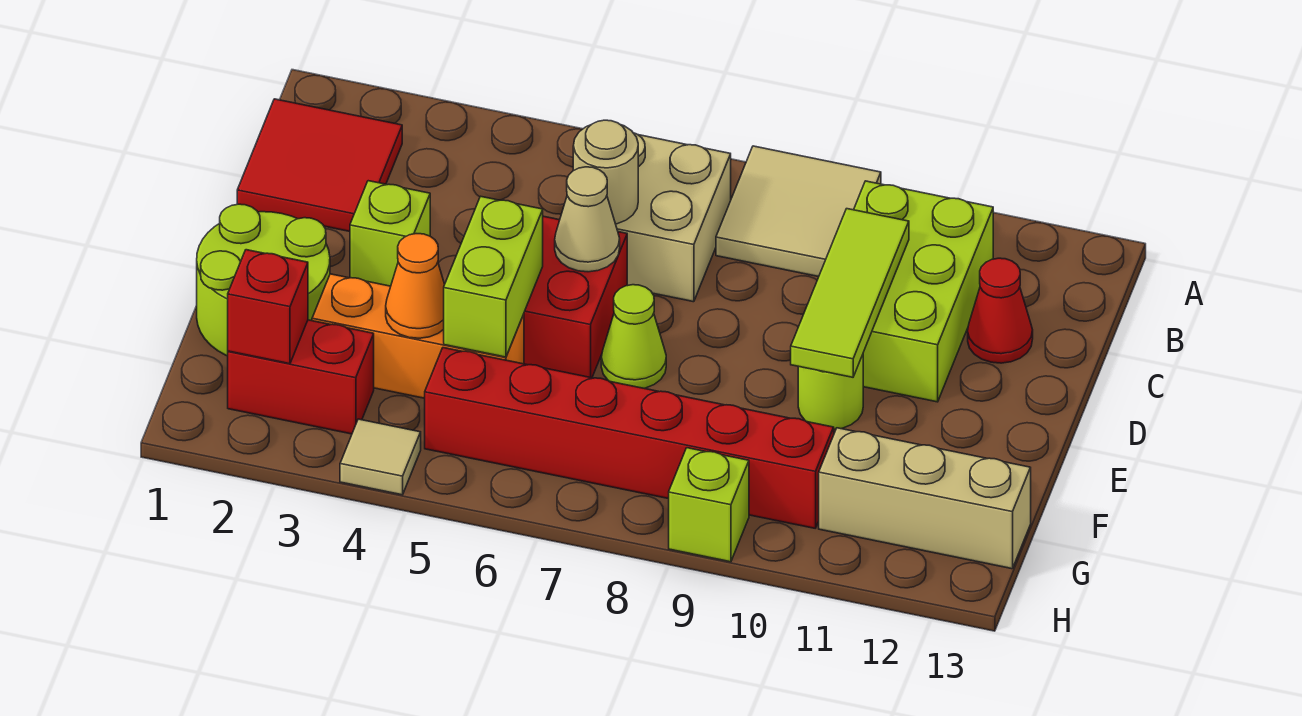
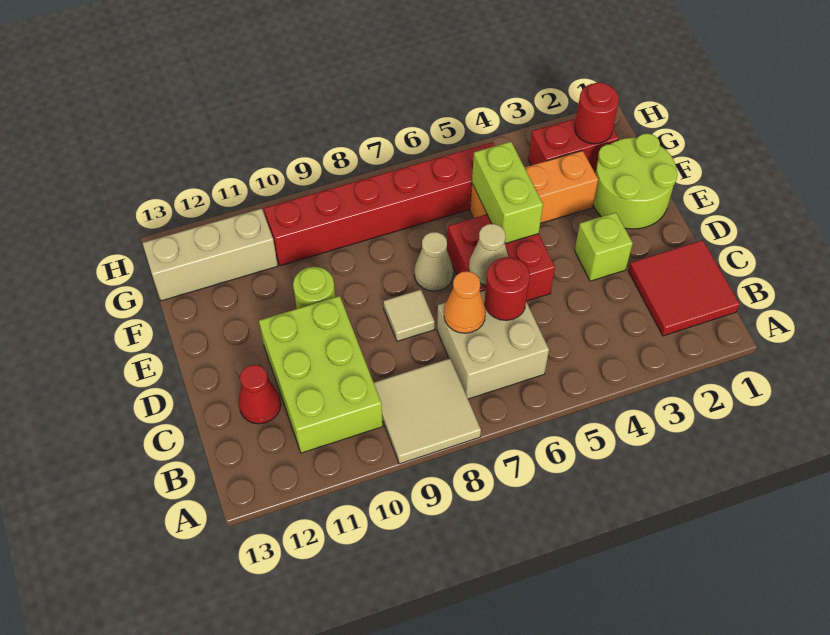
tan round brick C6 level 2 -> red round brick C6 level 2
lime tile C10:E10 level 2 -> none
lime cone E7 level 1 -> tan cone E7 level 1
orange cone F4 level 2 -> orange cone C7 level 2
red brick G2 level 2 -> red round brick G2 level 2
tan tile H4 level 1 -> tan tile D8 level 1
lime brick H9 level 1 -> none

